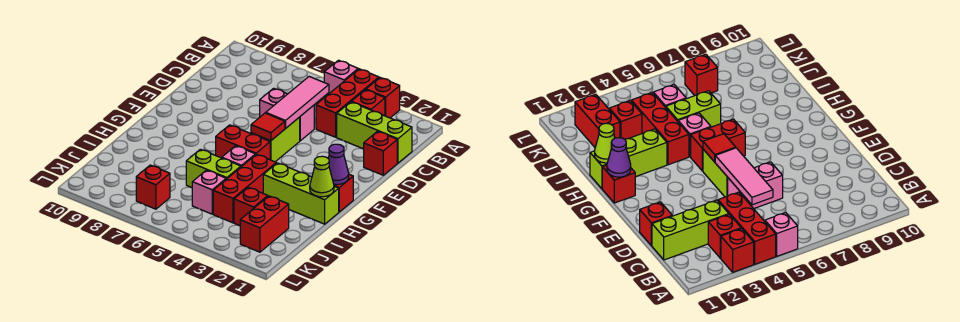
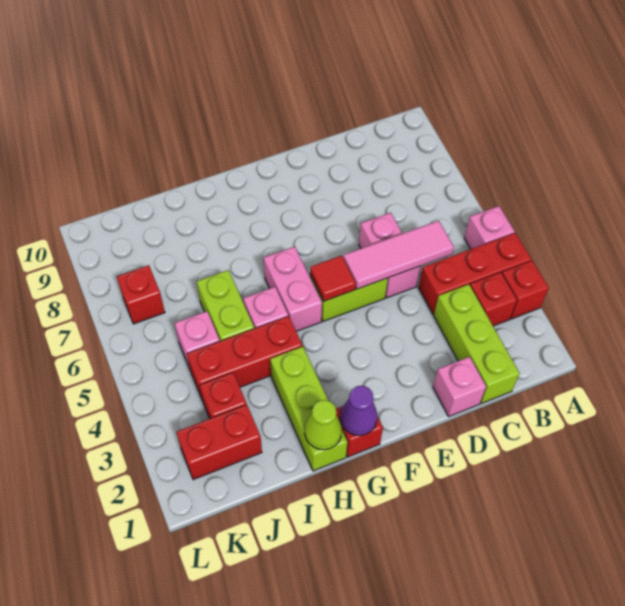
red brick D1 level 1 -> pink brick D1 level 1
red brick G5:G6 level 1 -> pink brick G5:G6 level 1

